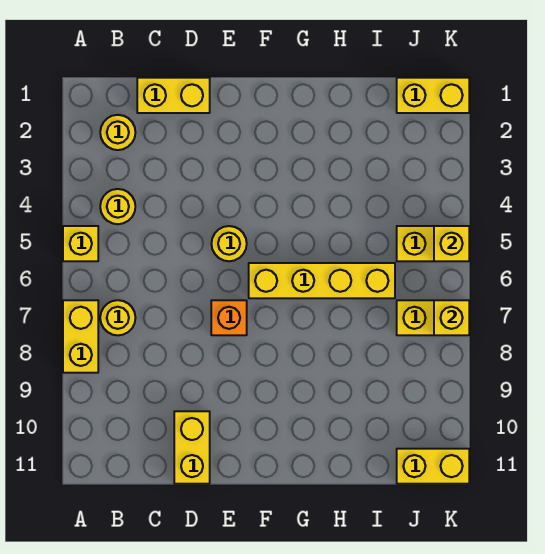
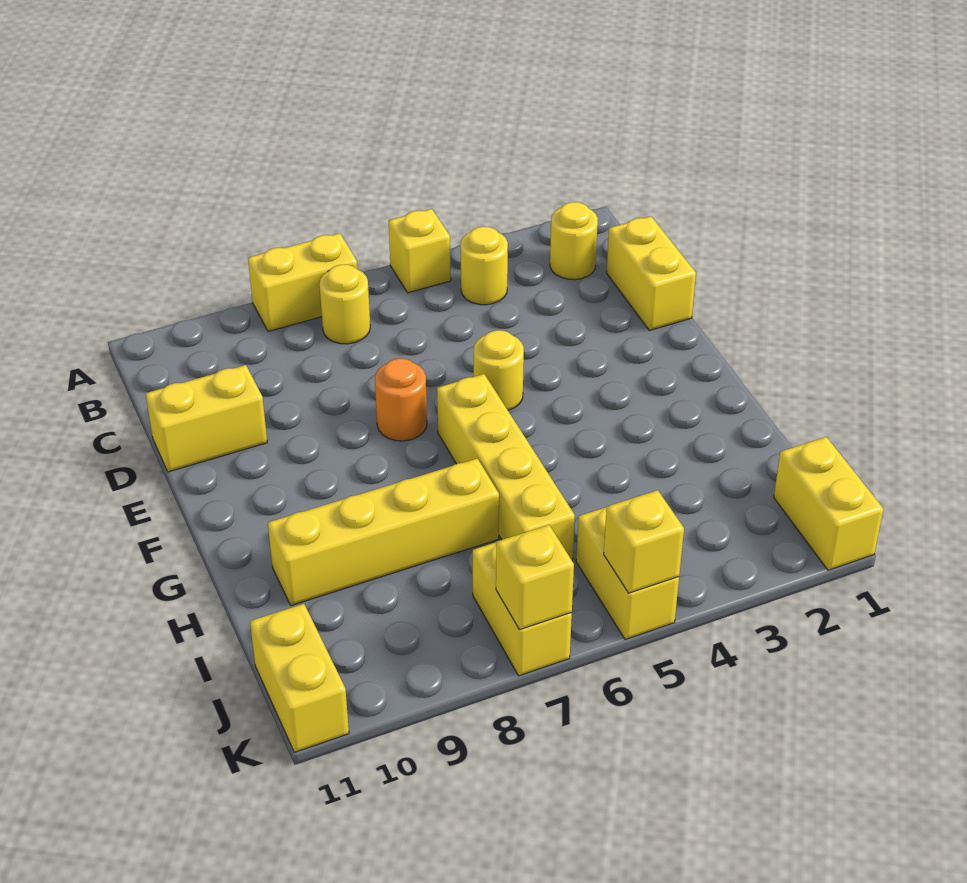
orange brick E7 level 1 -> orange round brick E7 level 1
none -> yellow brick H7:H10 level 1

